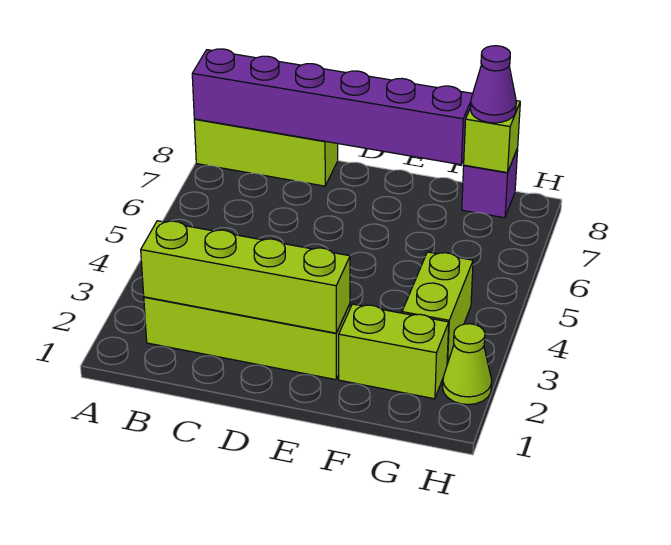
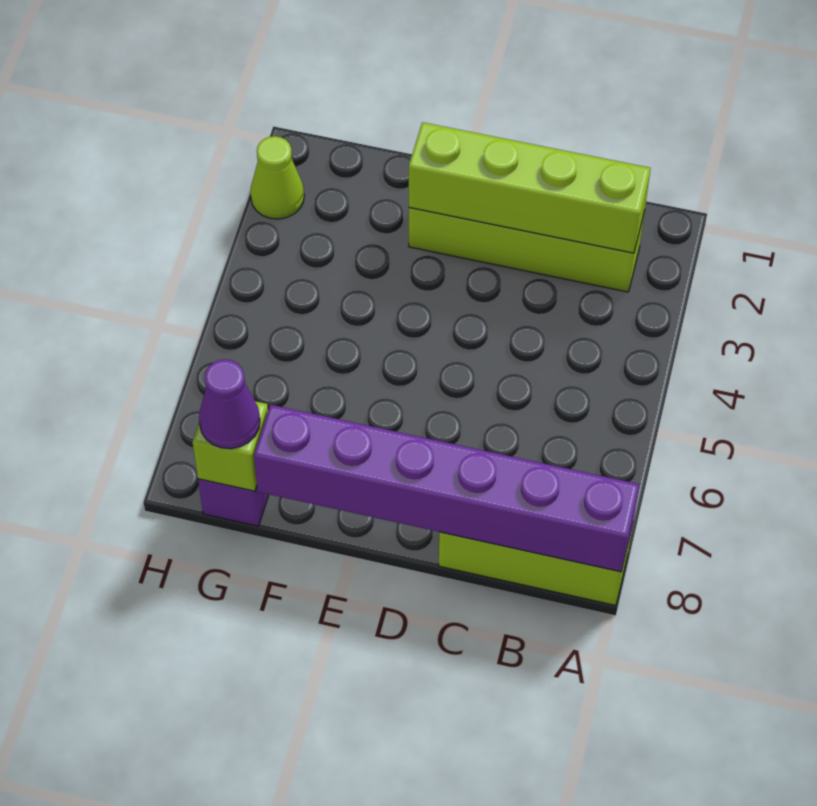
lime brick F2:G2 level 1 -> none
lime brick G3:G4 level 1 -> none

